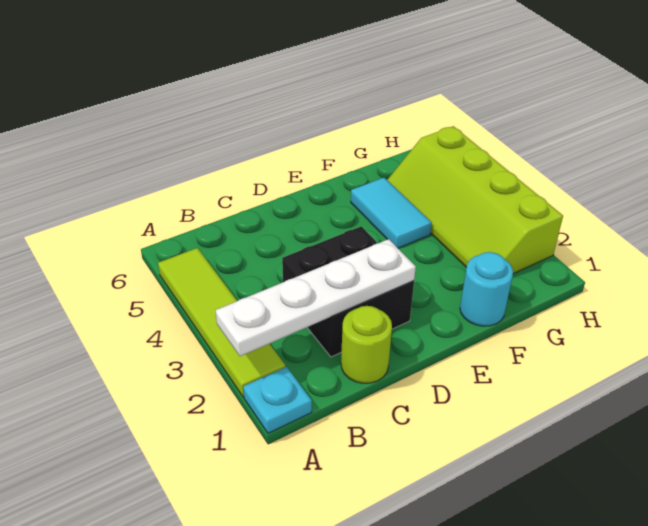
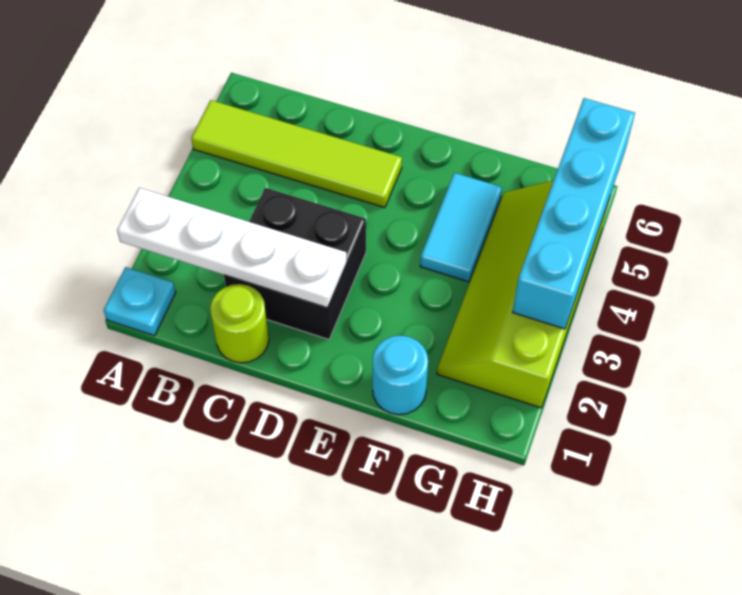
lime tile A2:A5 level 1 -> lime tile A5:D5 level 1
none -> cyan brick H3:H6 level 2

